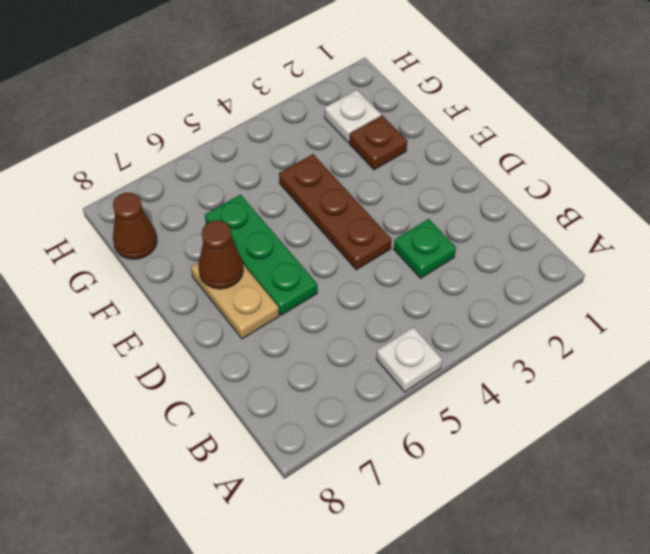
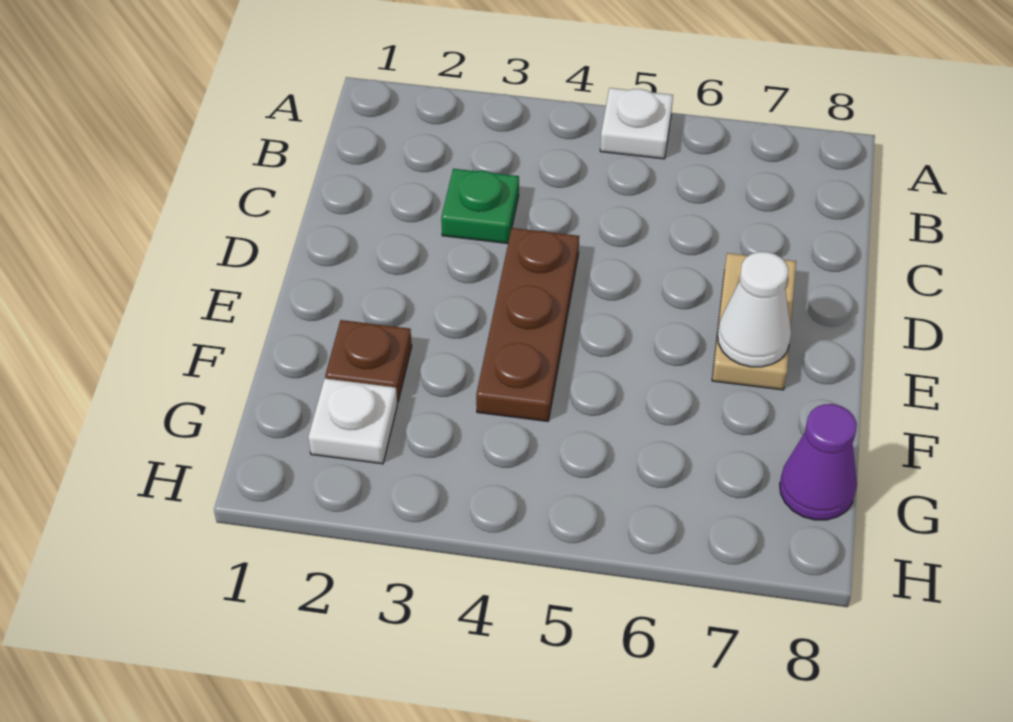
green plate D6:F6 level 1 -> none
brown cone E7 level 2 -> white cone E7 level 2
brown cone G8 level 1 -> purple cone G8 level 1

